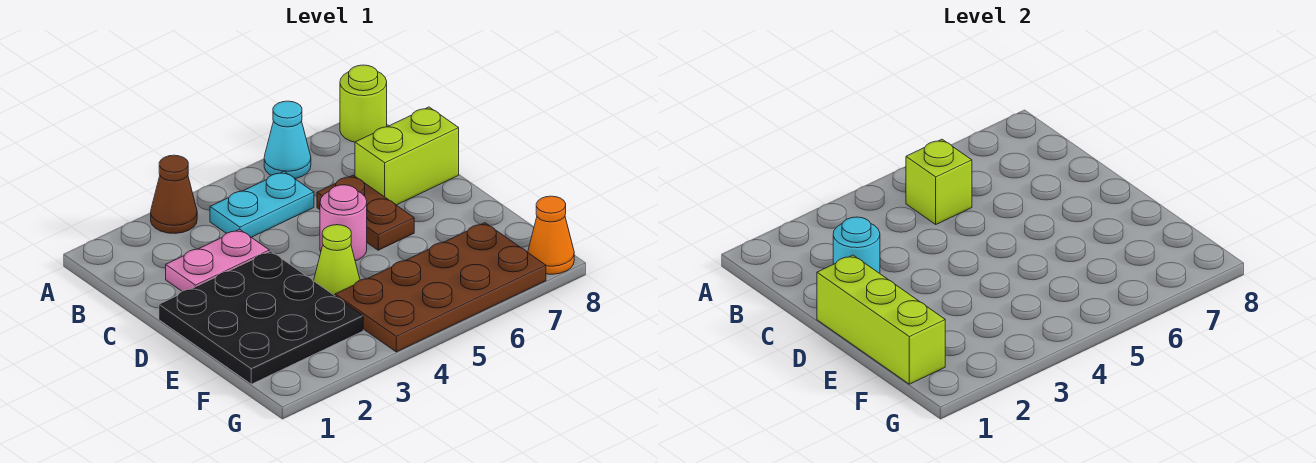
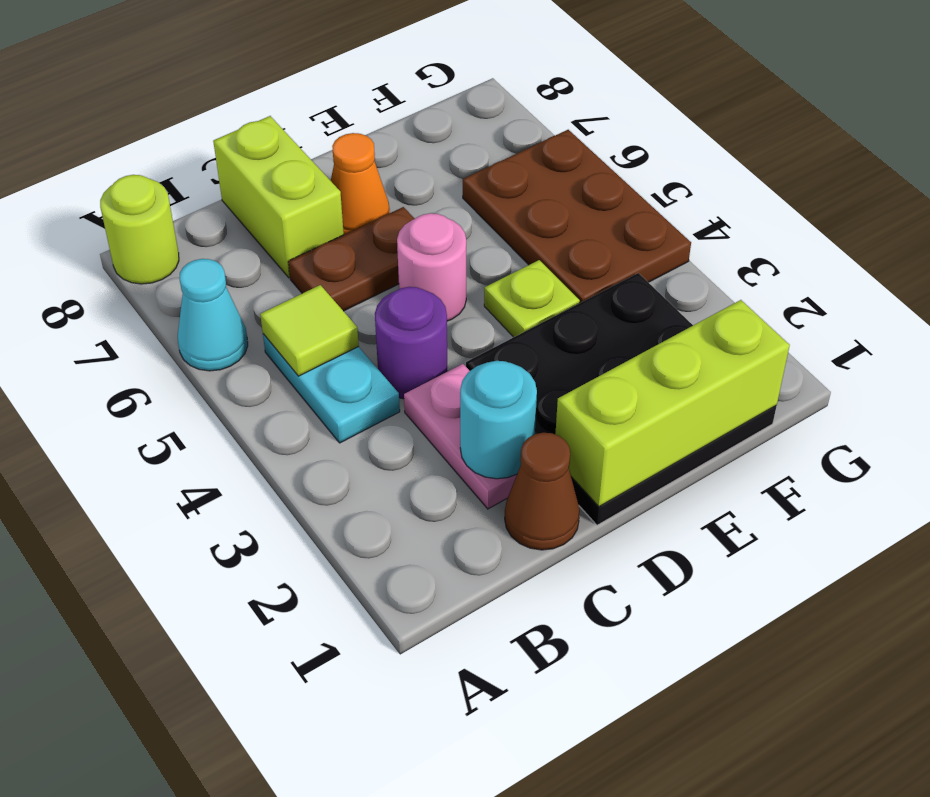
brown cone A3 level 1 -> brown cone C1 level 1
lime brick B5 level 2 -> lime tile B5 level 2
none -> purple round brick C4 level 1
lime cone E4 level 1 -> lime plate E4 level 1
brown plate F4:G7 level 1 -> brown plate F4:G6 level 1
orange cone G8 level 1 -> orange cone D7 level 1

